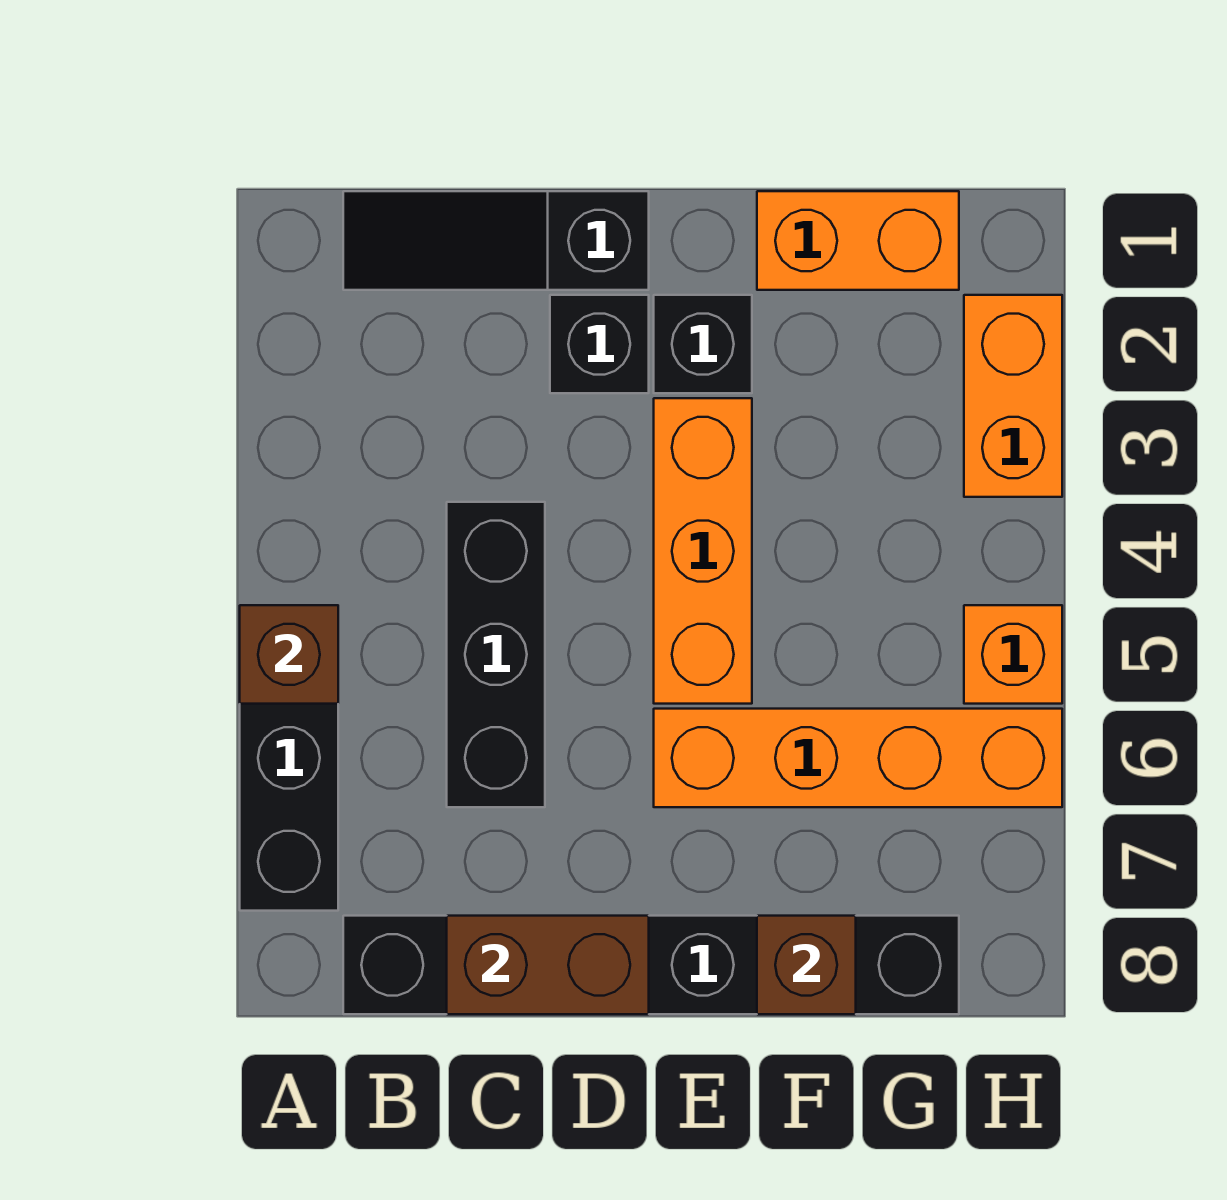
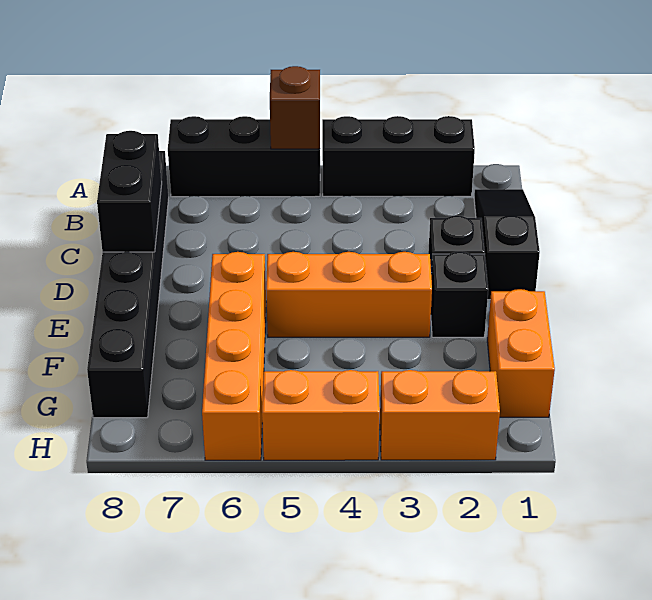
black brick C4:C6 level 1 -> black brick A2:A4 level 1
brown brick C8:D8 level 2 -> black brick C8:D8 level 2
brown brick F8 level 2 -> none
orange brick H5 level 1 -> orange brick H4:H5 level 1

